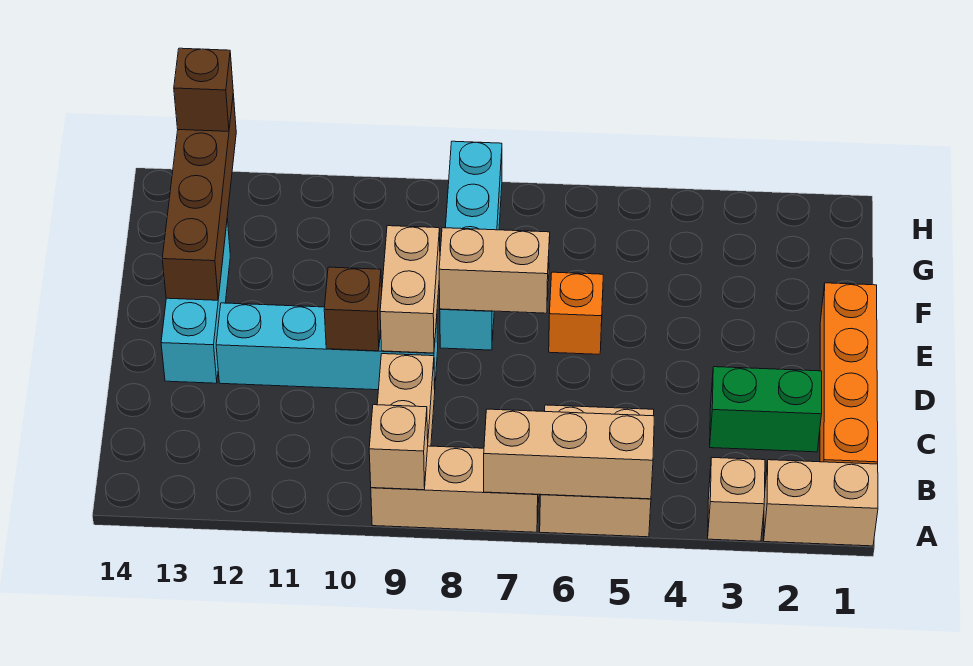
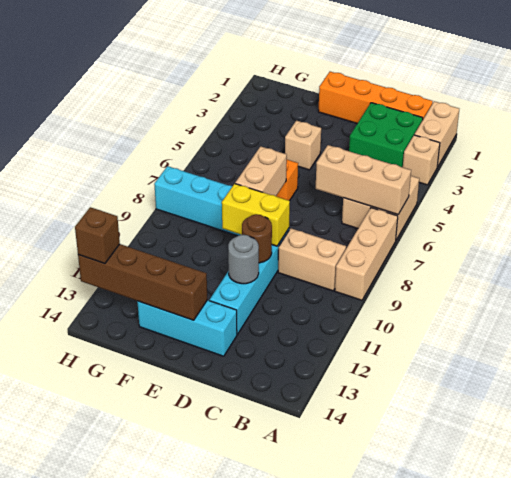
tan brick A5:A7 level 2 -> tan brick A6:C6 level 2
tan brick A9 level 2 -> tan brick E4 level 1
green brick C2:C3 level 1 -> green brick B2:C3 level 1
tan brick D9:E9 level 2 -> yellow brick D9:E9 level 2
brown brick D10 level 2 -> brown round brick D10 level 2
none -> grey round brick D11 level 2

